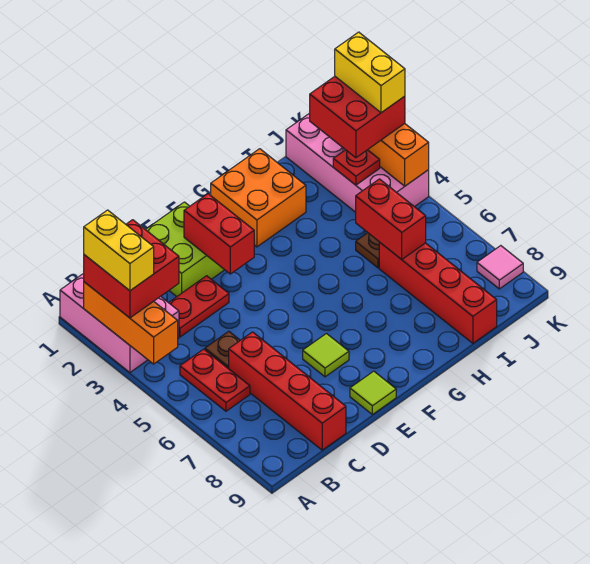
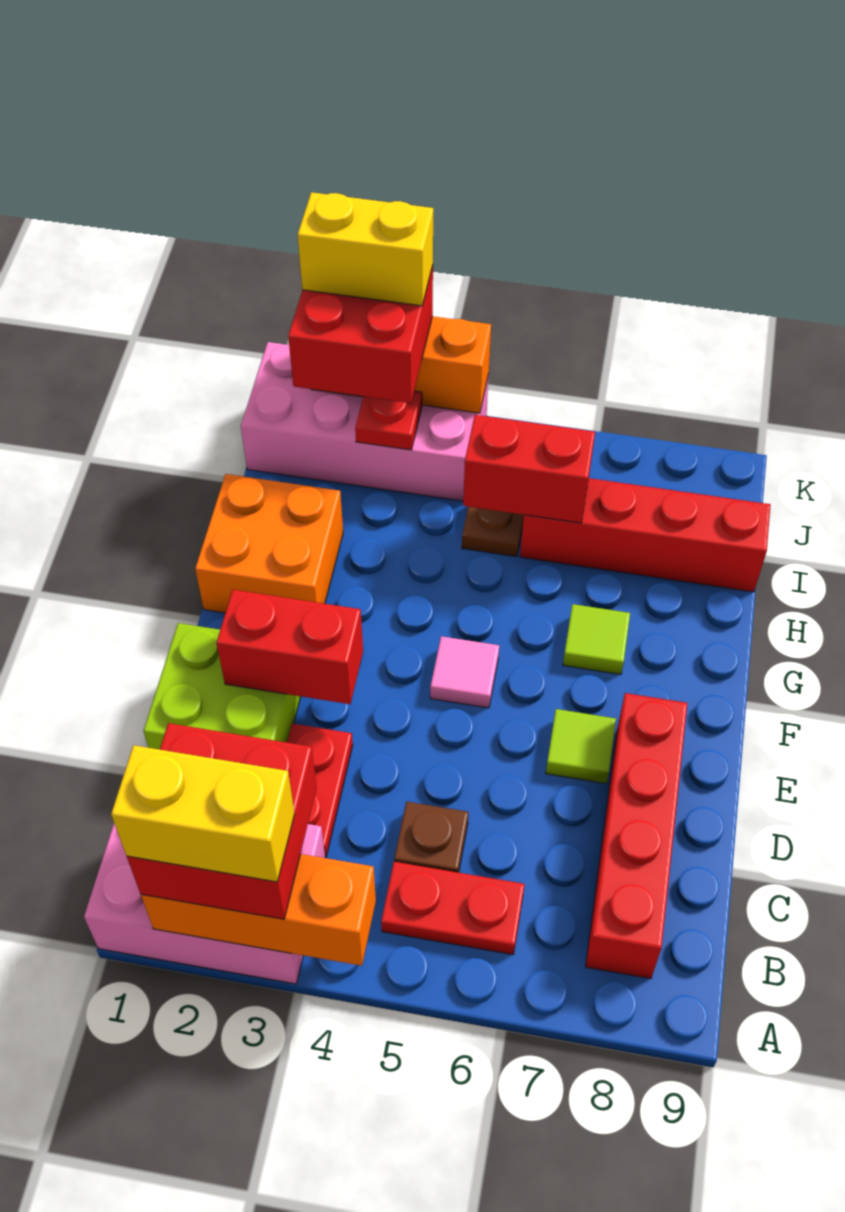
red brick C6:C9 level 1 -> red brick B8:E8 level 1
lime tile E9 level 1 -> lime tile G7 level 1
pink tile K8 level 1 -> pink tile F5 level 1

